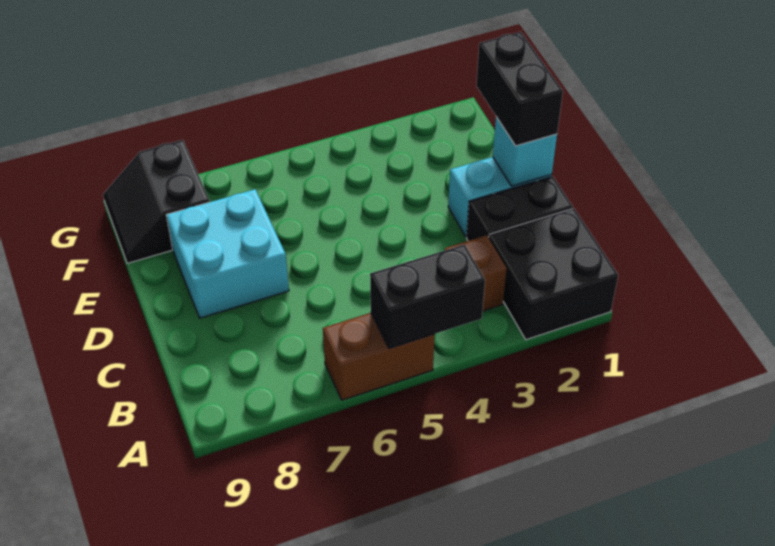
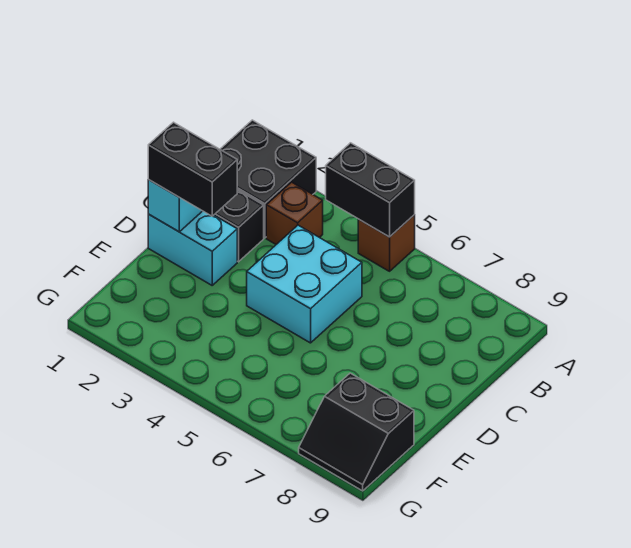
brown brick A5:A6 level 1 -> brown brick A5 level 1
black brick D1:E1 level 3 -> black brick D1:D2 level 3
cyan brick D7:E8 level 1 -> cyan brick C4:D5 level 1
black slope F8:G9 level 1 top 8 -> black slope F8:G9 level 1 top F

